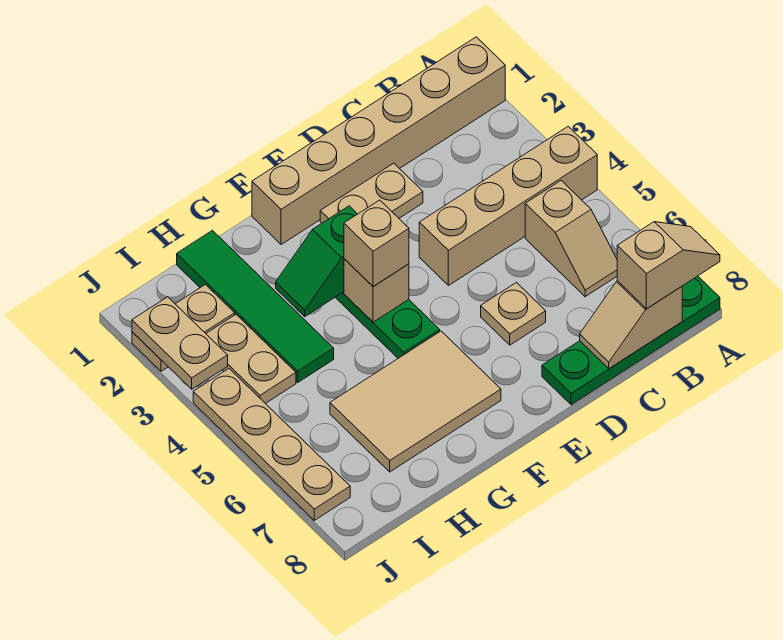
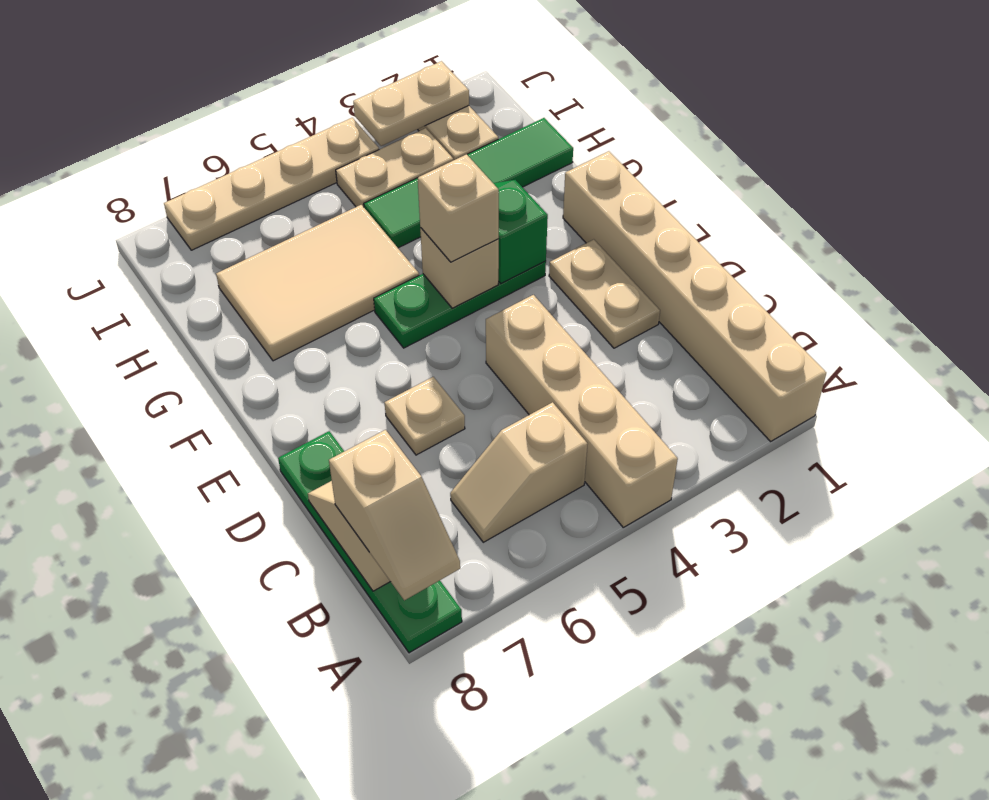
tan tile F6:H7 level 1 -> tan tile G5:H7 level 1

